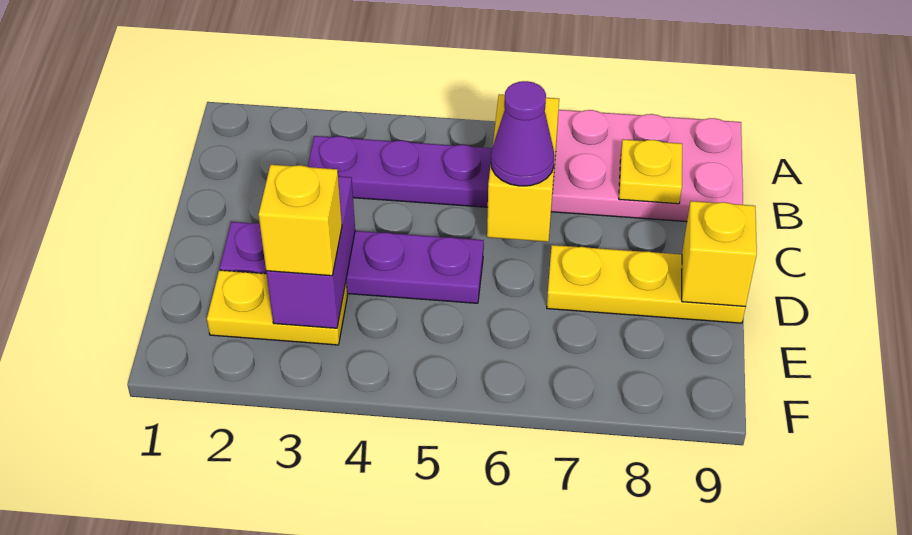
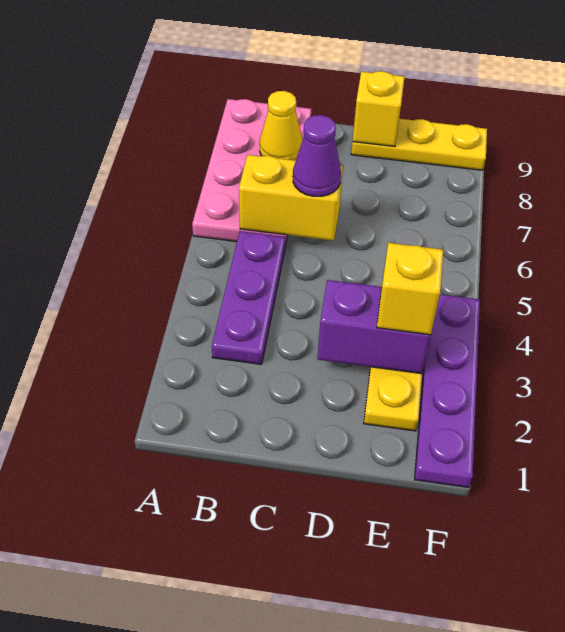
yellow plate B8 level 2 -> yellow cone B8 level 2
purple plate D2:D5 level 1 -> purple plate F1:F4 level 1
yellow plate D7:D9 level 1 -> yellow plate D9:F9 level 1

